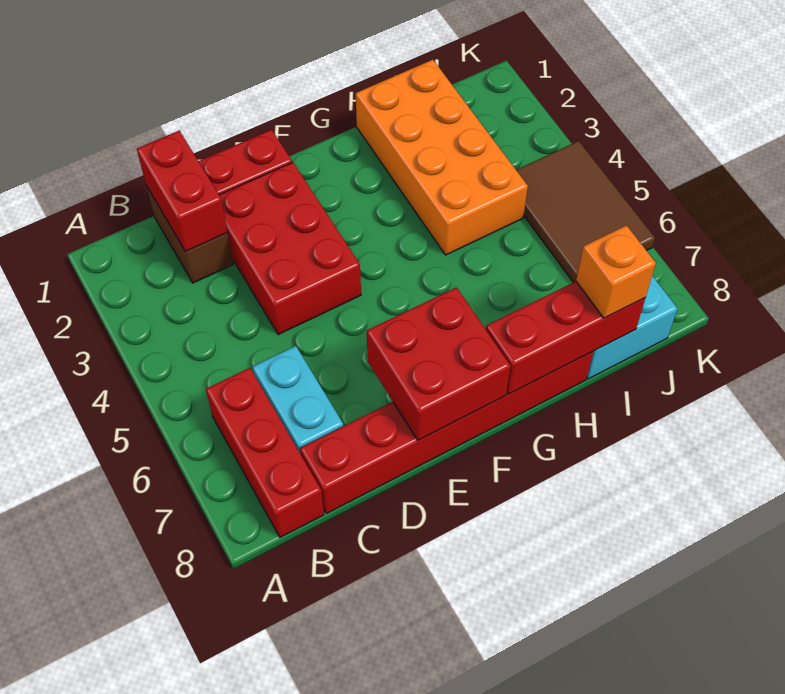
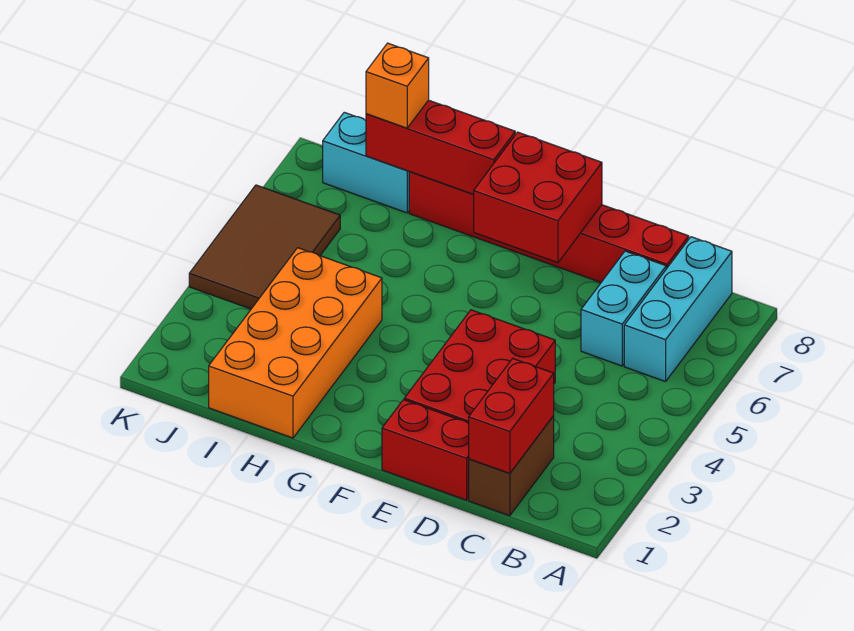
red brick B6:B8 level 1 -> cyan brick B6:B8 level 1

